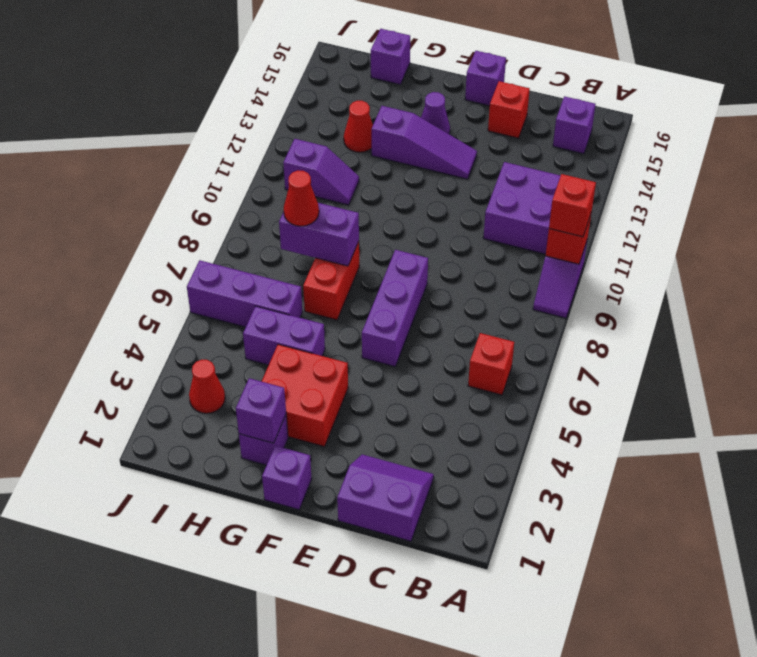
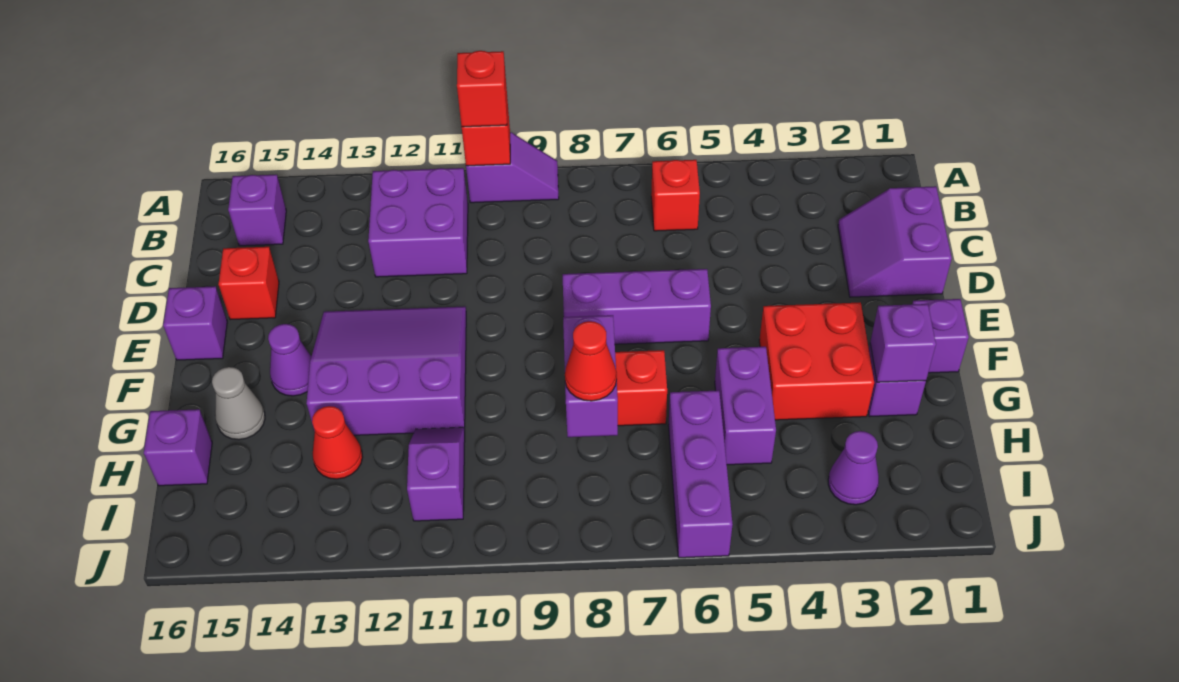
purple slope E13:G13 level 1 top G -> purple slope E11:G13 level 1 top G
none -> grey cone G15 level 1
red cone I3 level 1 -> purple cone I3 level 1

